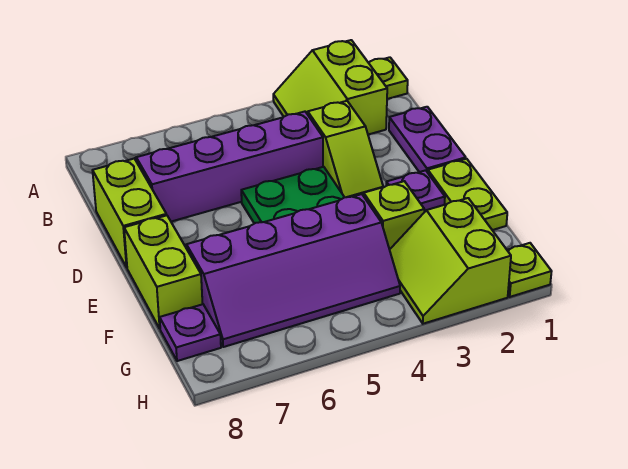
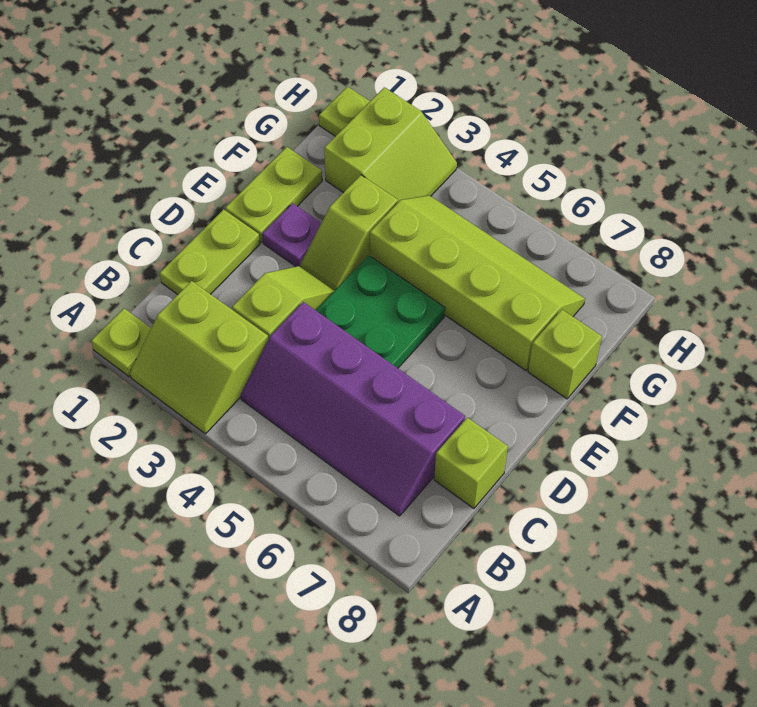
lime slope A2:B3 level 1 top 2 -> lime slope A2:B3 level 1 top B
purple plate C1:D1 level 1 -> lime plate C1:D1 level 1
lime brick C8:D8 level 1 -> lime brick C8 level 1
lime brick E8:F8 level 1 -> lime brick F8 level 1
purple slope F4:G7 level 1 top F -> lime slope F4:G7 level 1 top F
purple plate G8 level 1 -> none

